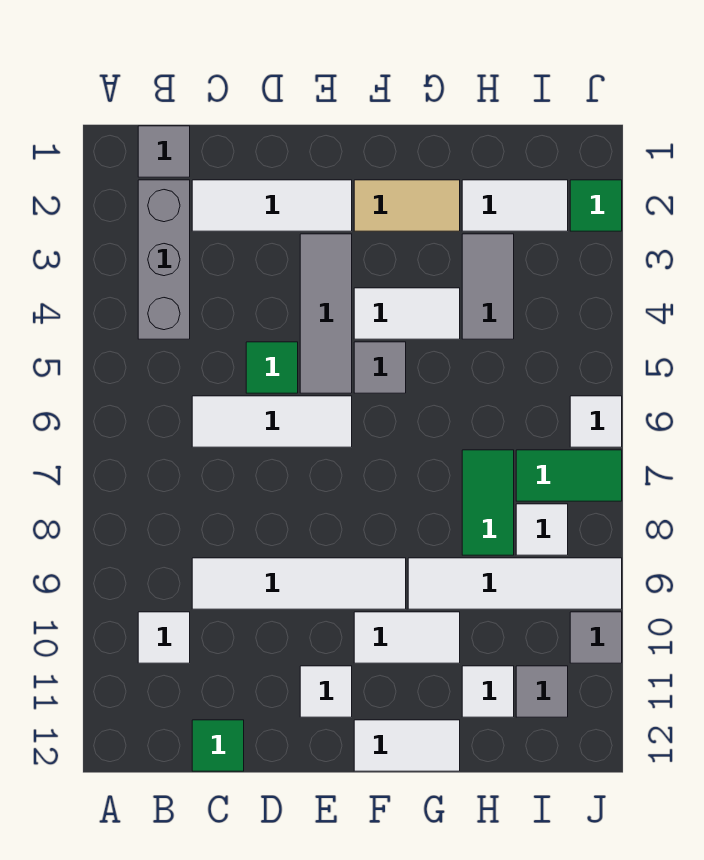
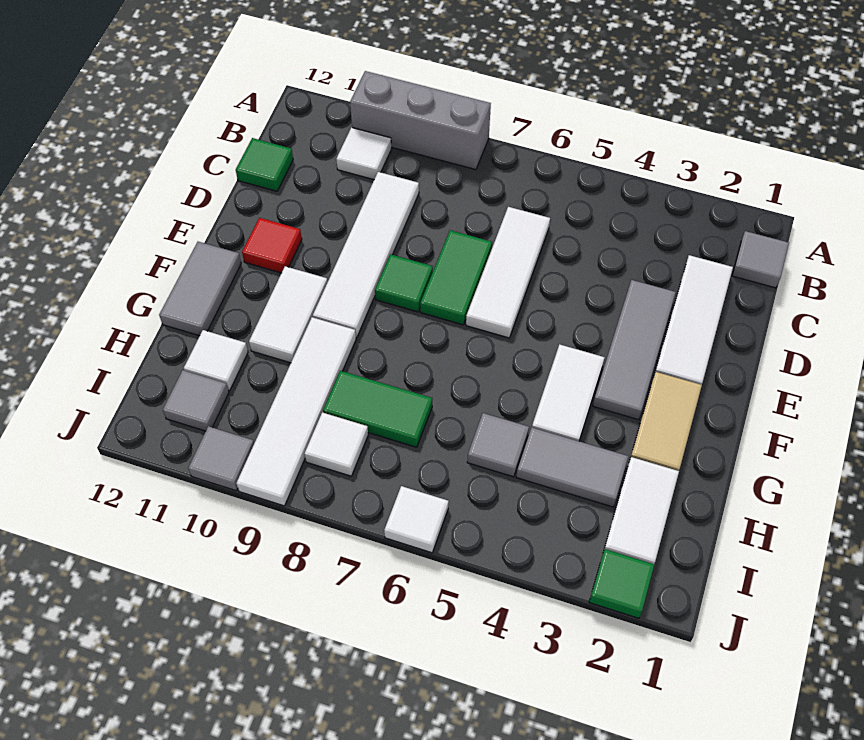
grey brick B2:B4 level 1 -> grey brick A8:A10 level 1
green tile D5 level 1 -> green tile E8 level 1
grey tile E3:E5 level 1 -> grey tile D3:F3 level 1
white tile E11 level 1 -> red tile E11 level 1
grey tile F5 level 1 -> grey tile H5 level 1
white tile F12:G12 level 1 -> grey tile F12:G12 level 1
green tile I7:J7 level 1 -> green tile D7:E7 level 1

